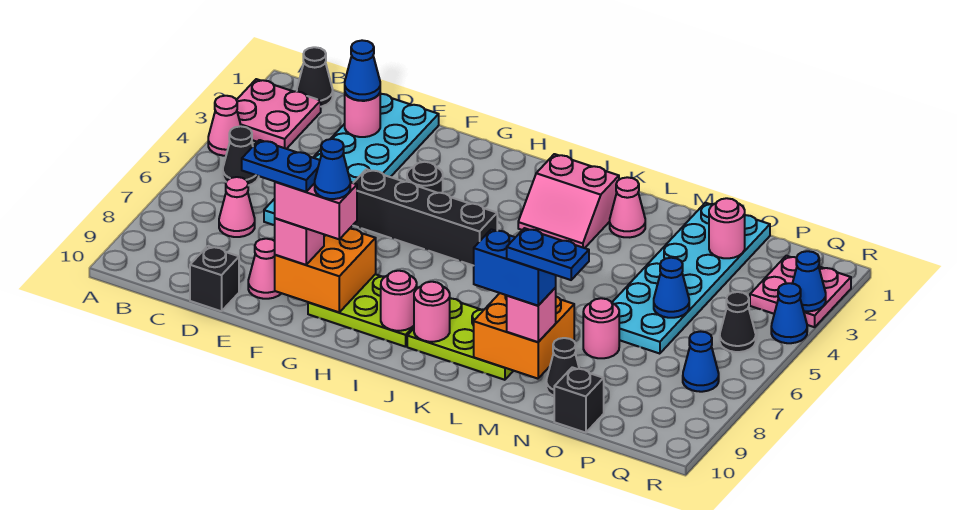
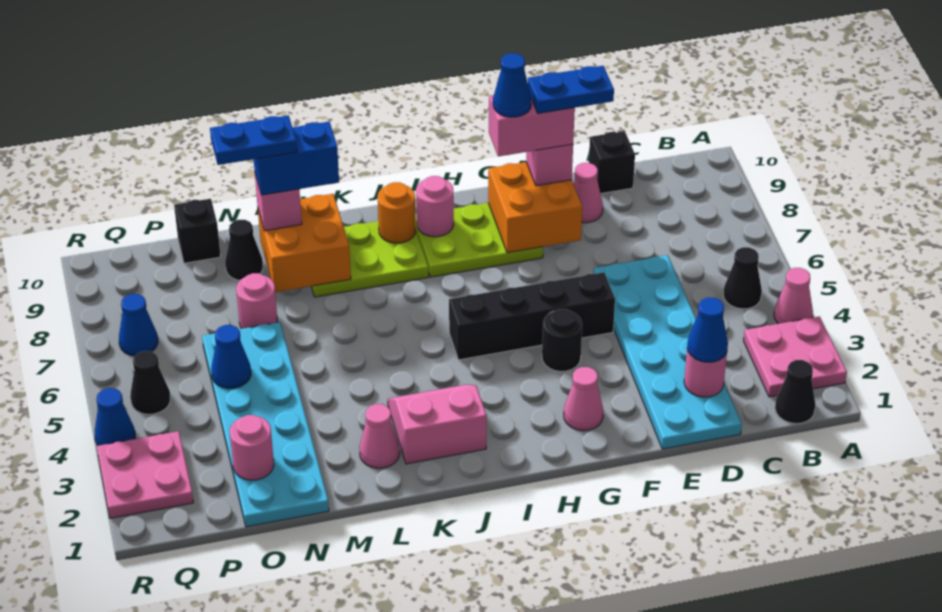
pink cone C7 level 1 -> pink cone G2 level 1
pink round brick J9 level 2 -> orange round brick J9 level 2
blue cone R3 level 2 -> none

